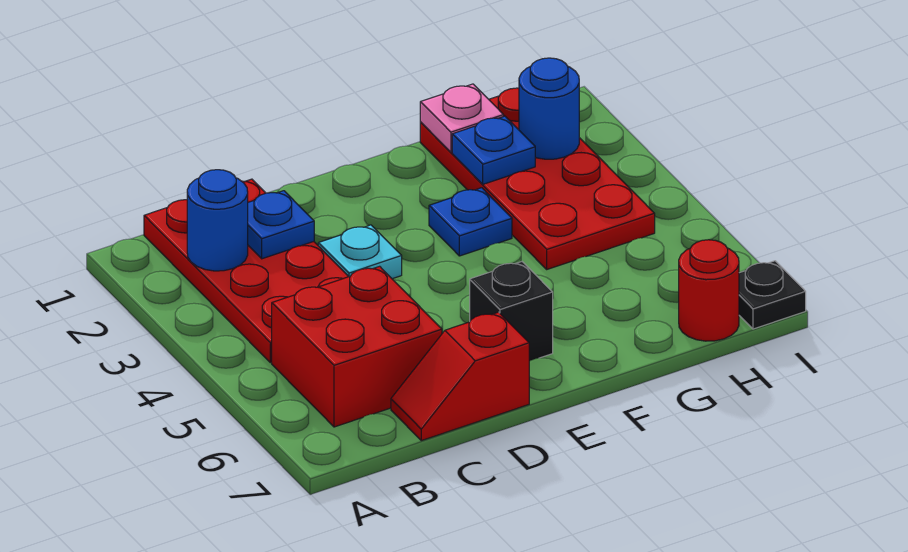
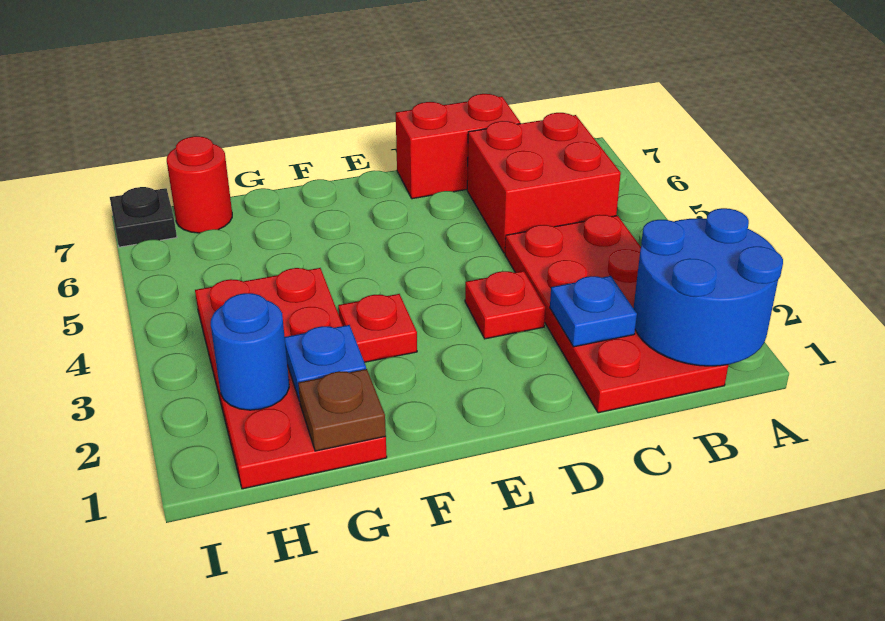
blue round brick B2 level 2 -> blue round brick A1:B2 level 2
red slope C7:D7 level 1 top D -> red brick C7:D7 level 1
cyan plate D3 level 1 -> red plate D3 level 1
black brick E6 level 1 -> none
blue plate F3 level 1 -> red plate F3 level 1
pink plate G1 level 2 -> brown plate G1 level 2

